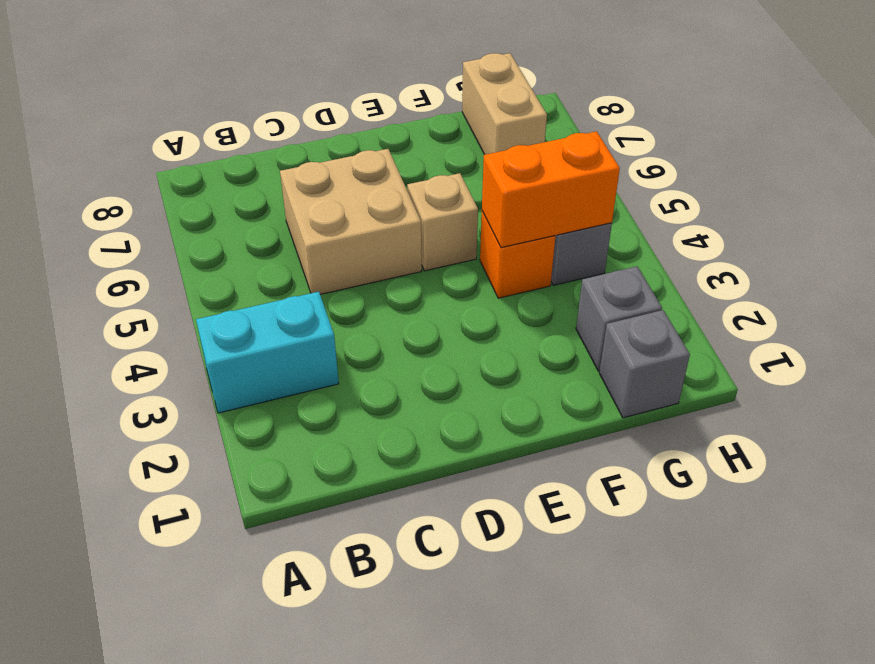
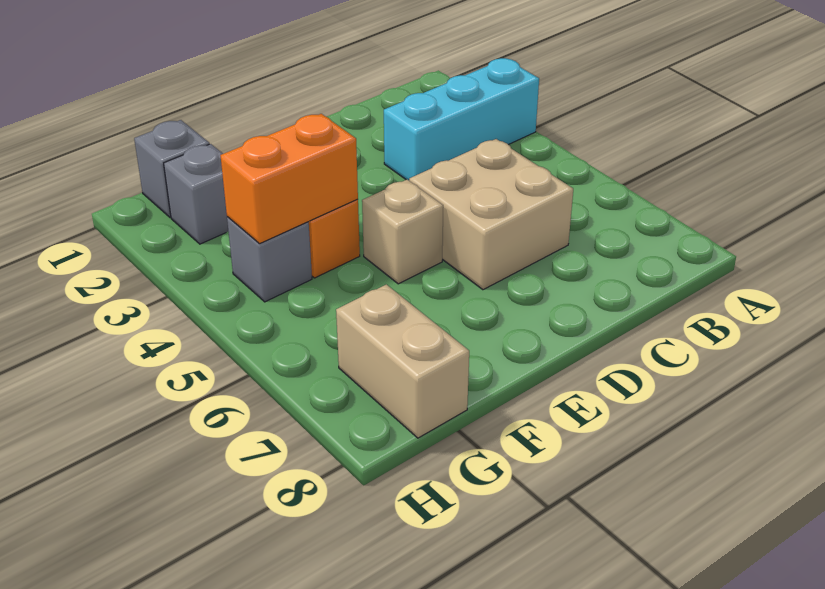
cyan brick A3:B3 level 1 -> cyan brick A3:C3 level 1

